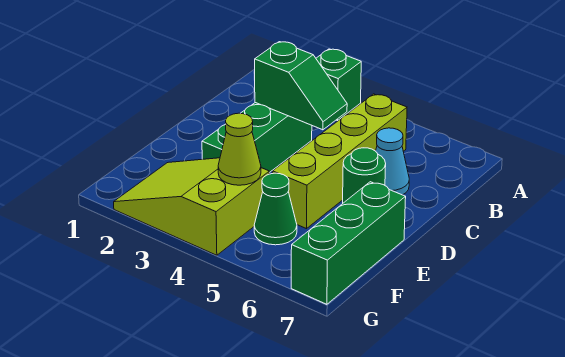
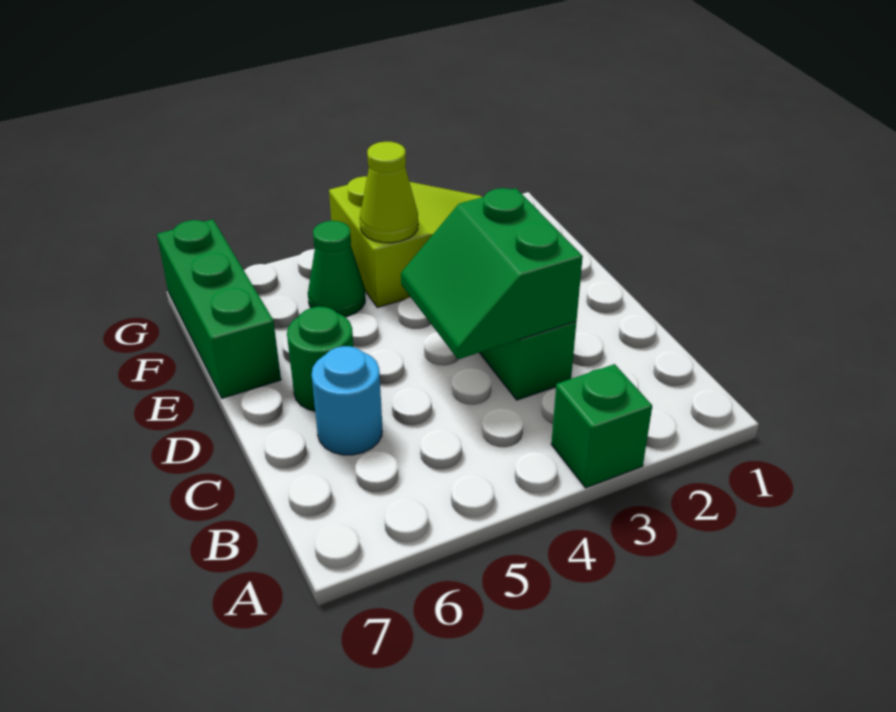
lime brick B5:E5 level 1 -> none
green slope C3:C4 level 2 top 3 -> green slope C3:D4 level 2 top 3
cyan cone C6 level 1 -> cyan round brick C6 level 1

